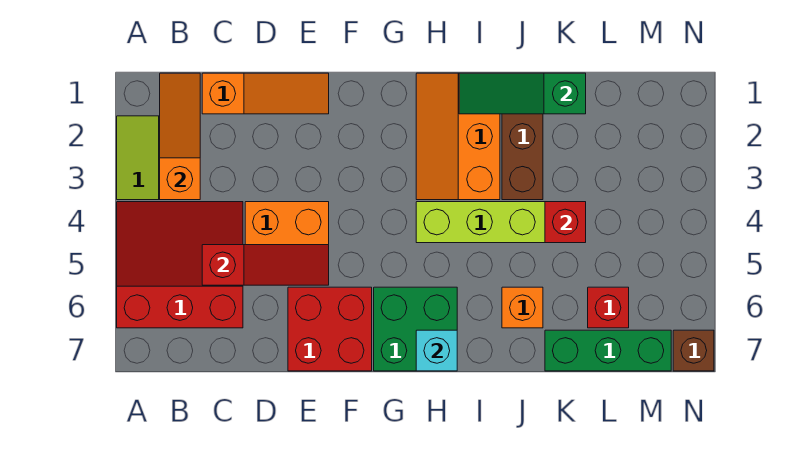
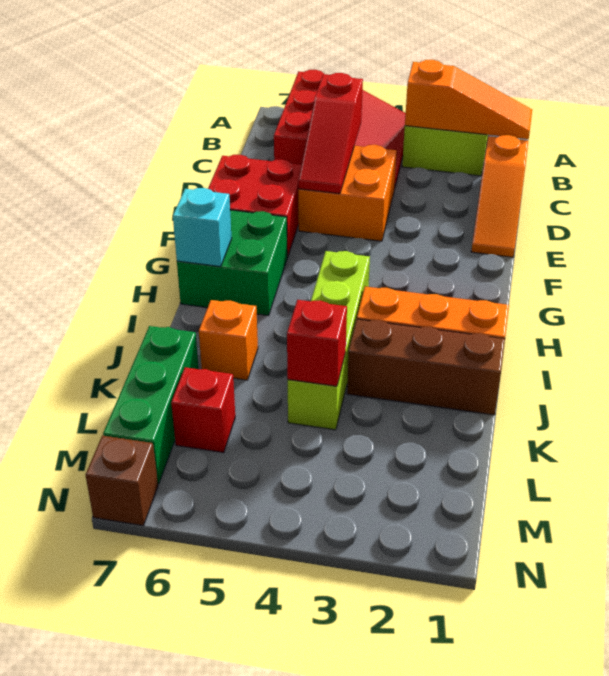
green slope I1:K1 level 2 top K -> none

